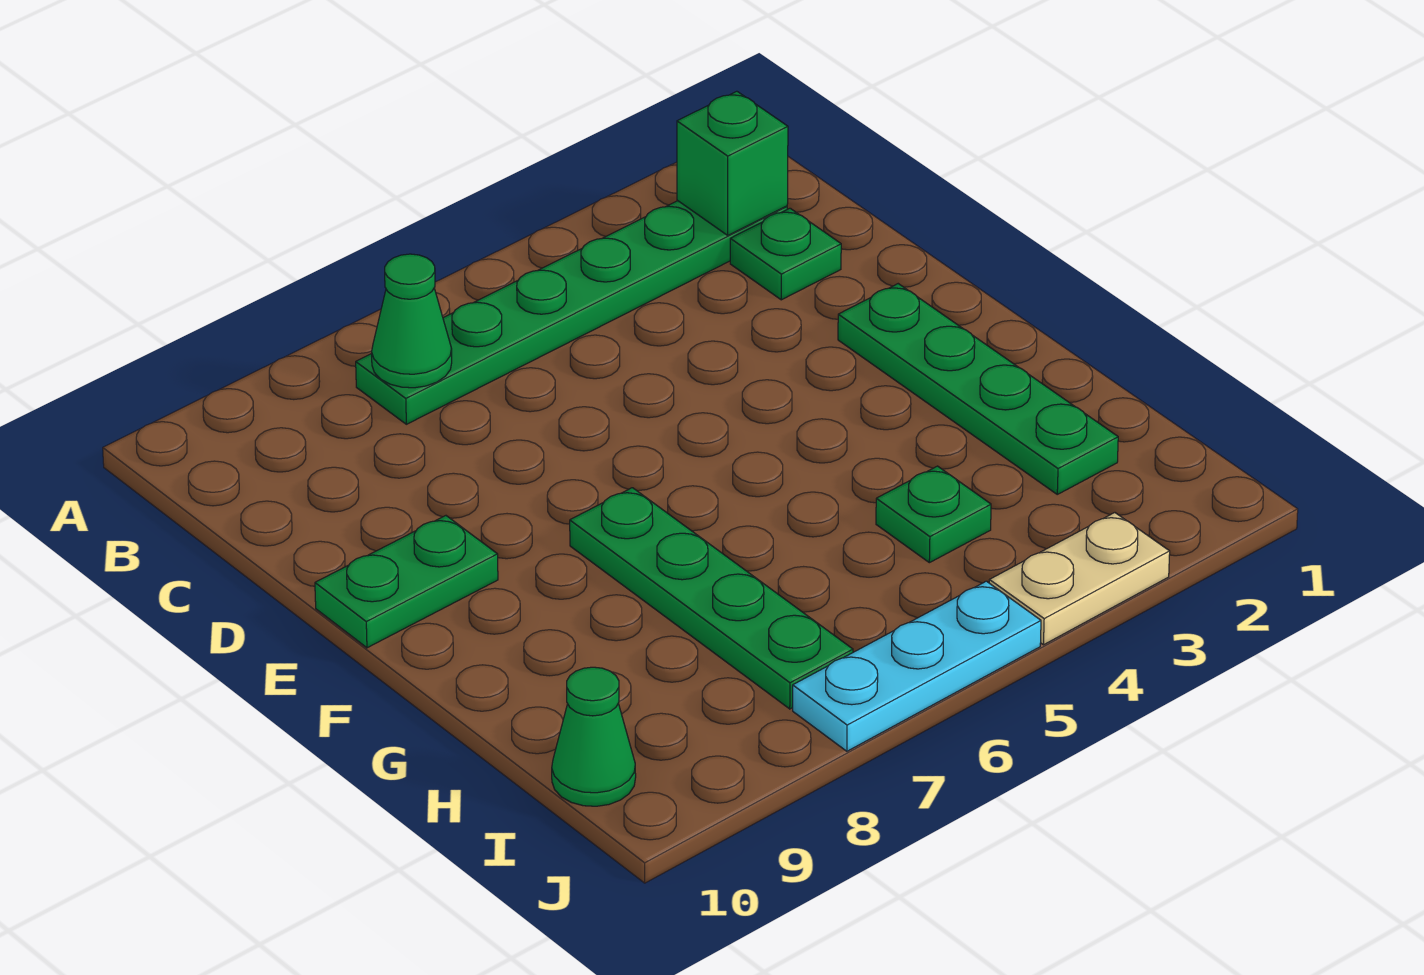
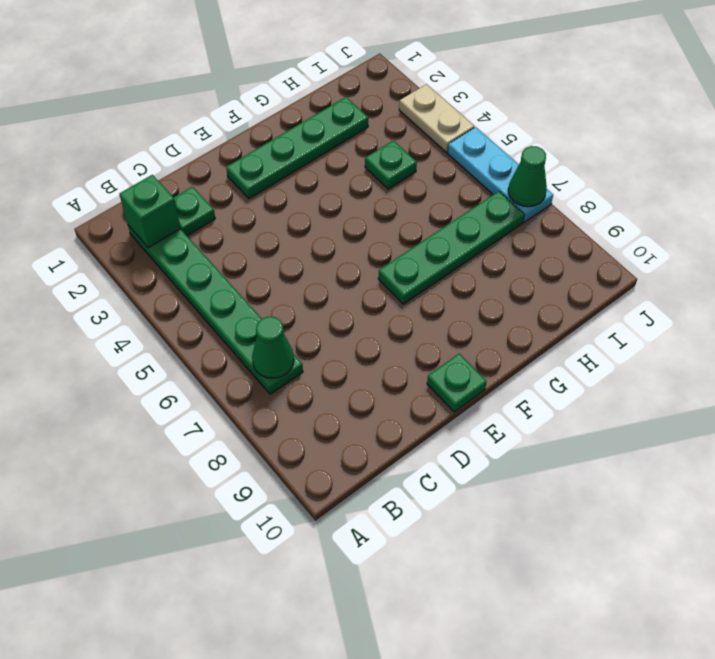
green plate E9:E10 level 1 -> green plate E10 level 1
green cone I10 level 1 -> green cone J7 level 2

